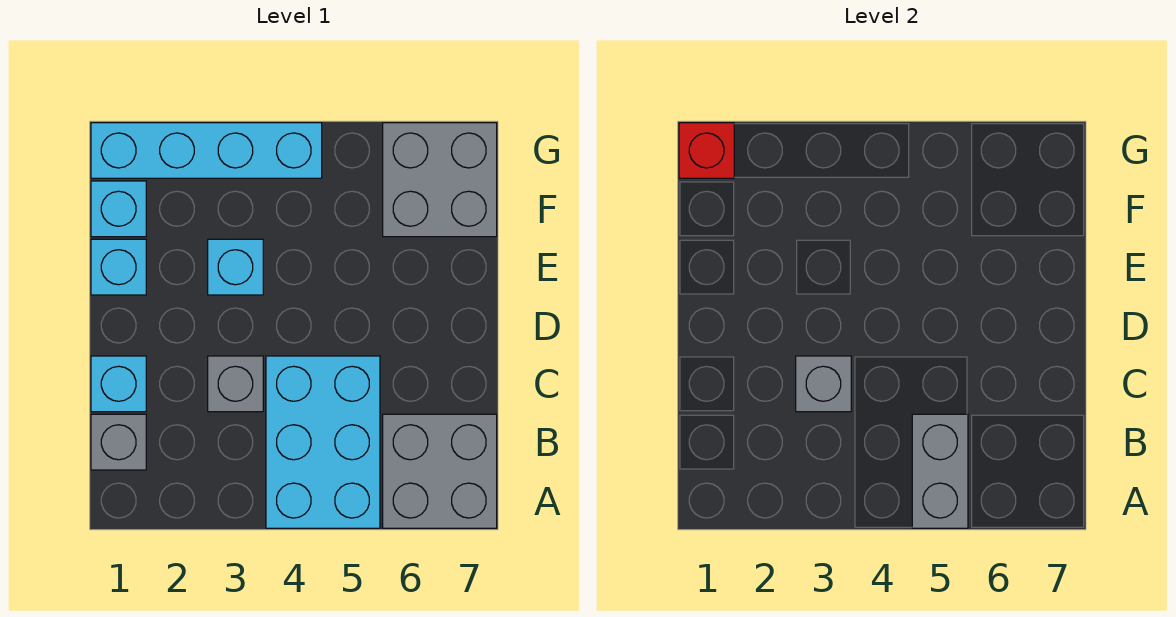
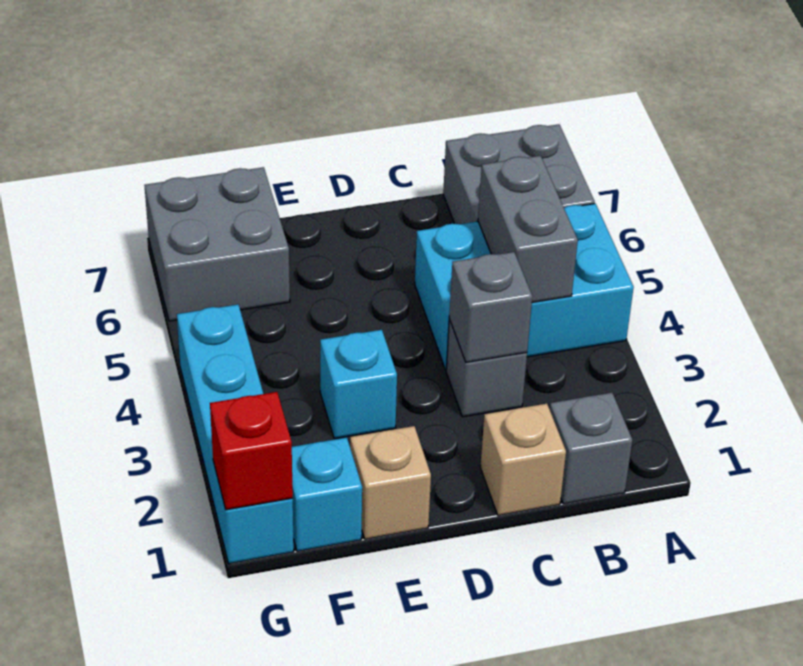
grey brick A5:B5 level 2 -> grey brick B4:B5 level 2
cyan brick C1 level 1 -> tan brick C1 level 1
cyan brick E1 level 1 -> tan brick E1 level 1

